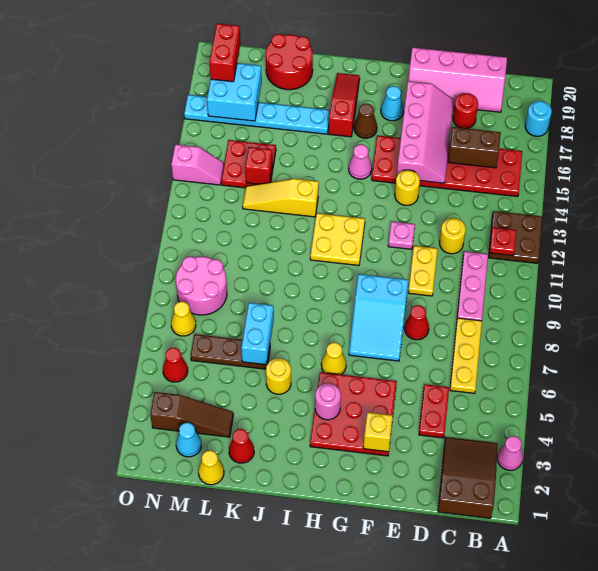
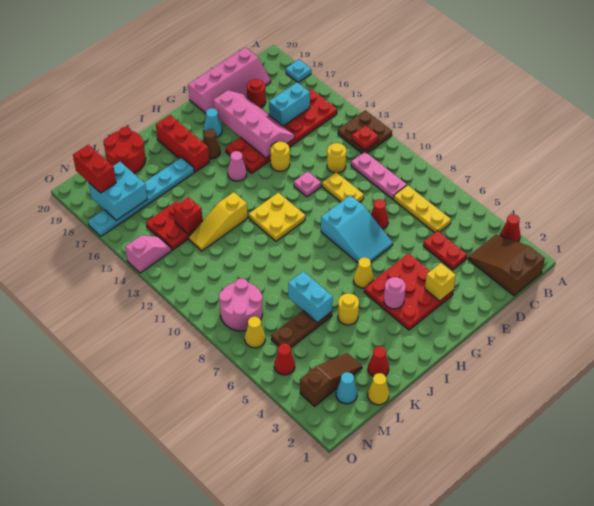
pink cone A3 level 1 -> red cone A3 level 1
cyan round brick A18 level 1 -> cyan plate A18 level 1
brown brick C16:D16 level 2 -> cyan brick C16:D16 level 2
red slope I17:I19 level 1 top 17 -> red brick I17:I19 level 1

